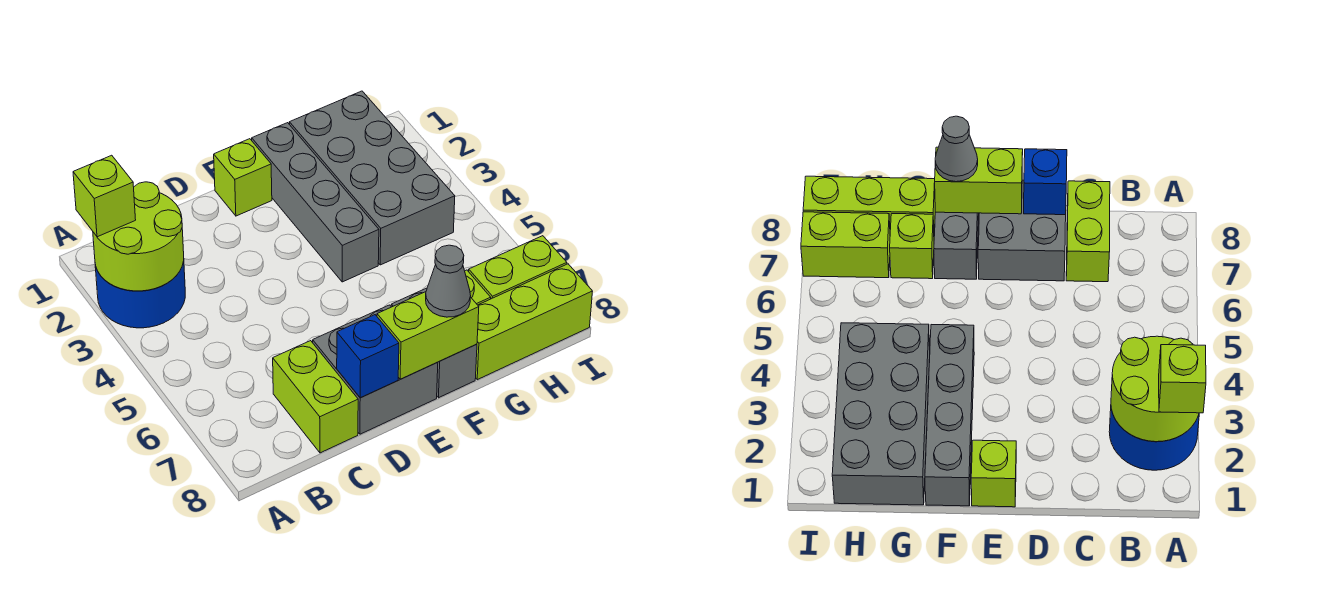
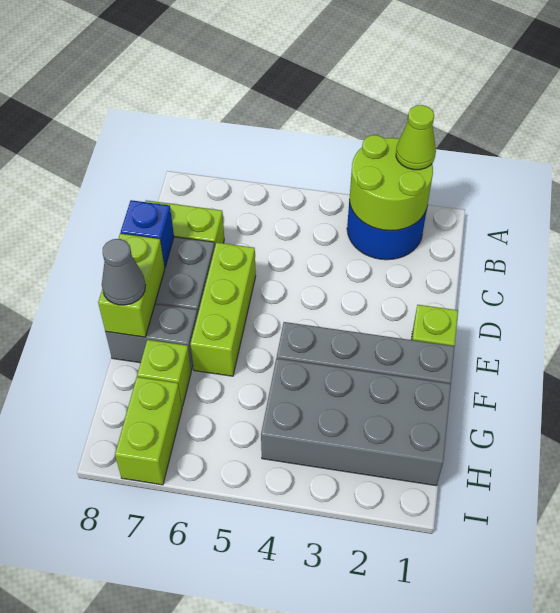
lime brick A2 level 3 -> lime cone A2 level 3
lime brick G8:I8 level 1 -> lime brick D6:F6 level 1

